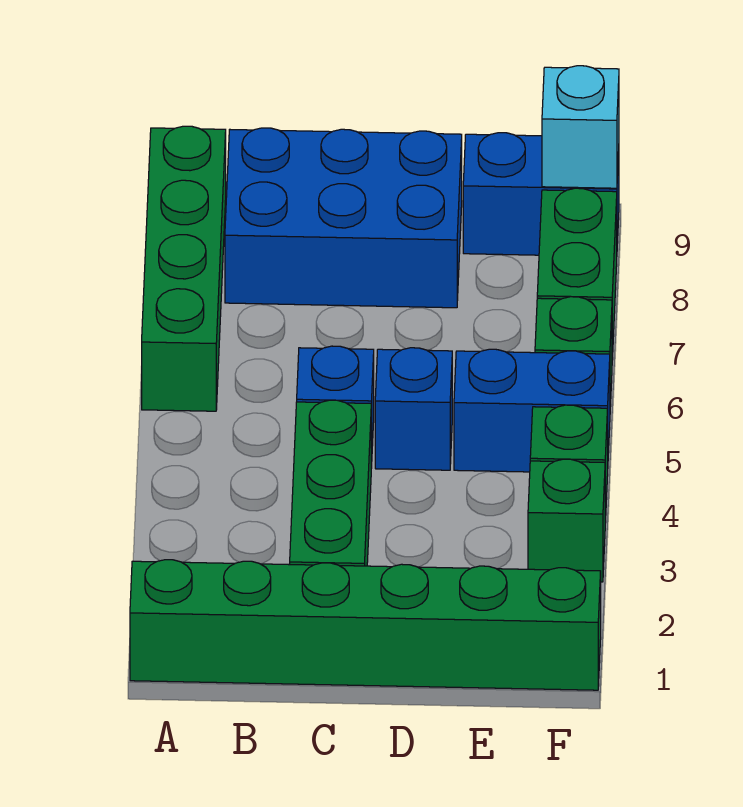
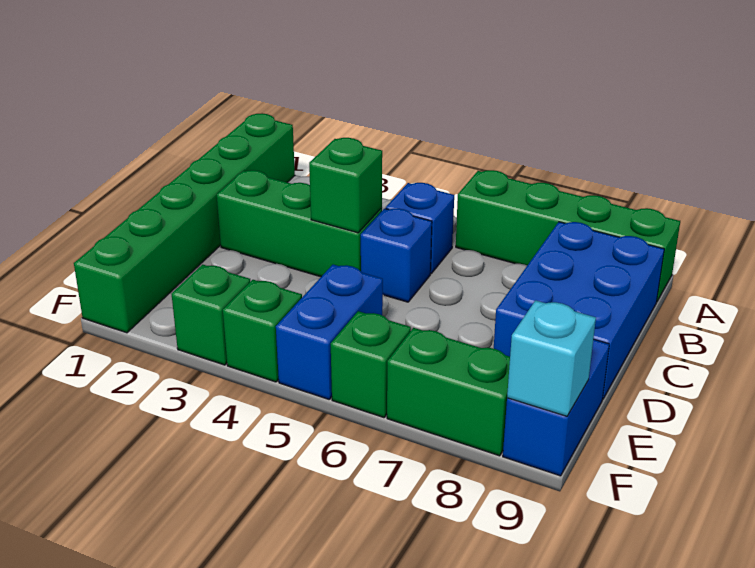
none -> green brick C4 level 2
blue brick D5 level 1 -> blue brick B5 level 1

